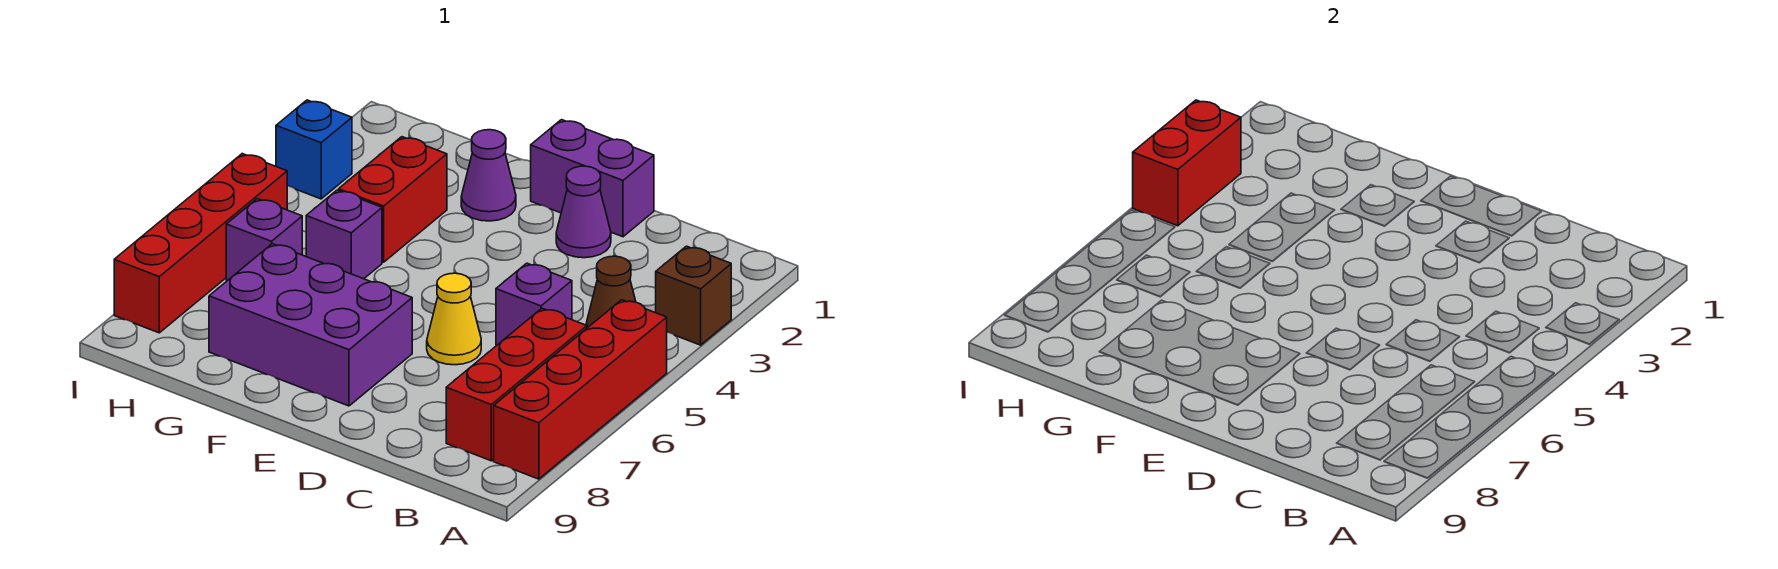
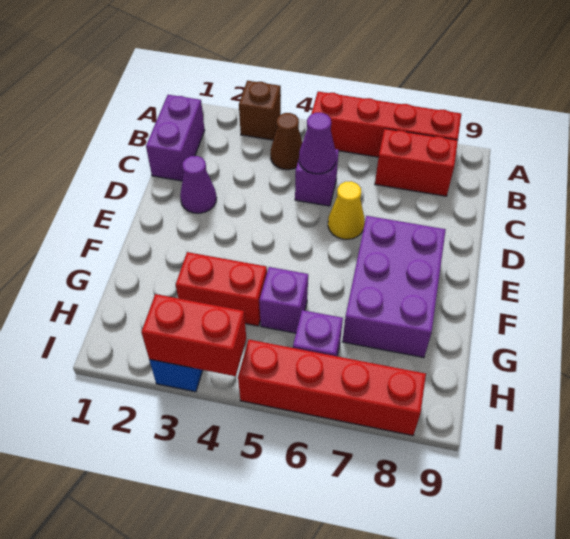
red brick B6:B8 level 1 -> red brick B7:B8 level 1
purple brick D1:E1 level 1 -> purple brick B1:C1 level 1
purple cone F2 level 1 -> purple cone C5 level 2

